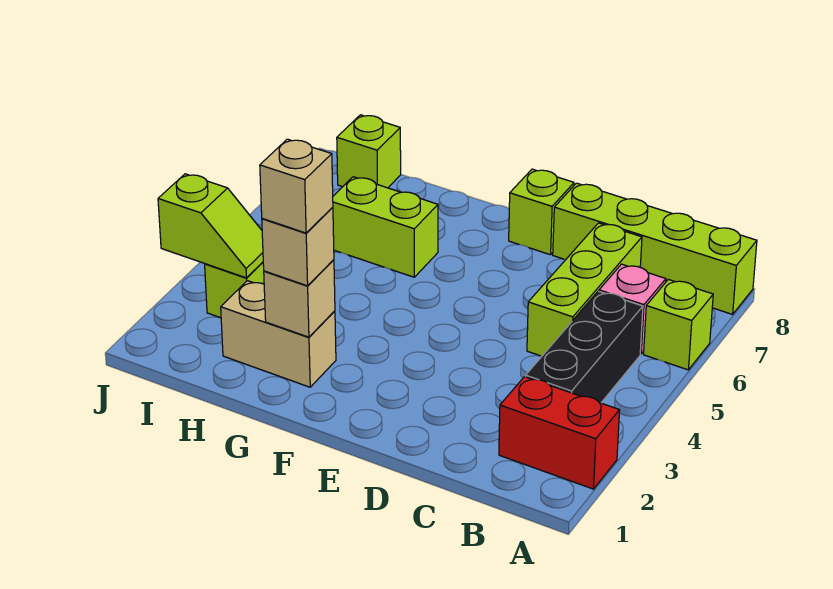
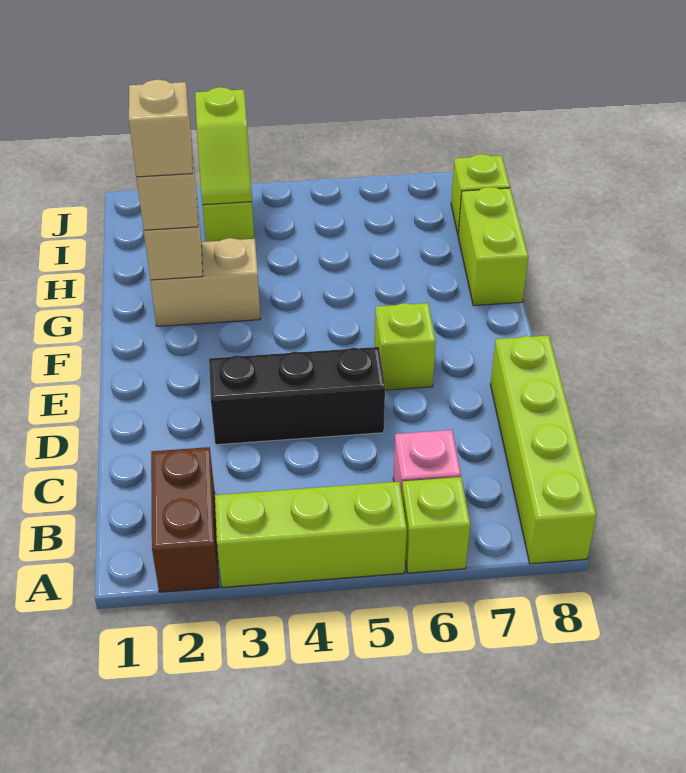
red brick A2:B2 level 1 -> brown brick A2:B2 level 1
black brick B3:B5 level 1 -> black brick D3:D5 level 1
lime brick C5:C7 level 1 -> lime brick A3:A5 level 1
lime brick E8 level 1 -> lime brick E6 level 1
tan brick G2:H2 level 1 -> tan brick G2:G3 level 1
lime brick G6:H6 level 1 -> lime brick G8:H8 level 1

